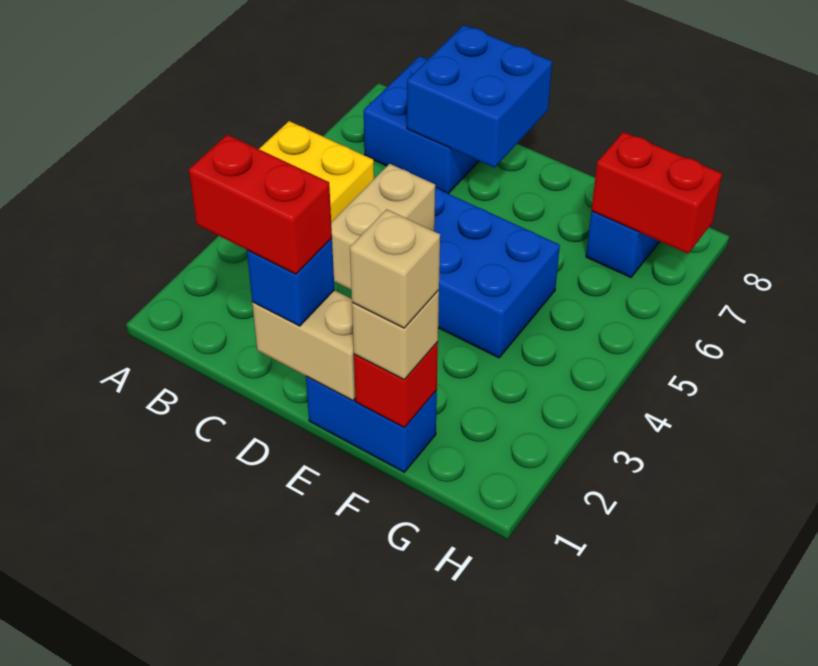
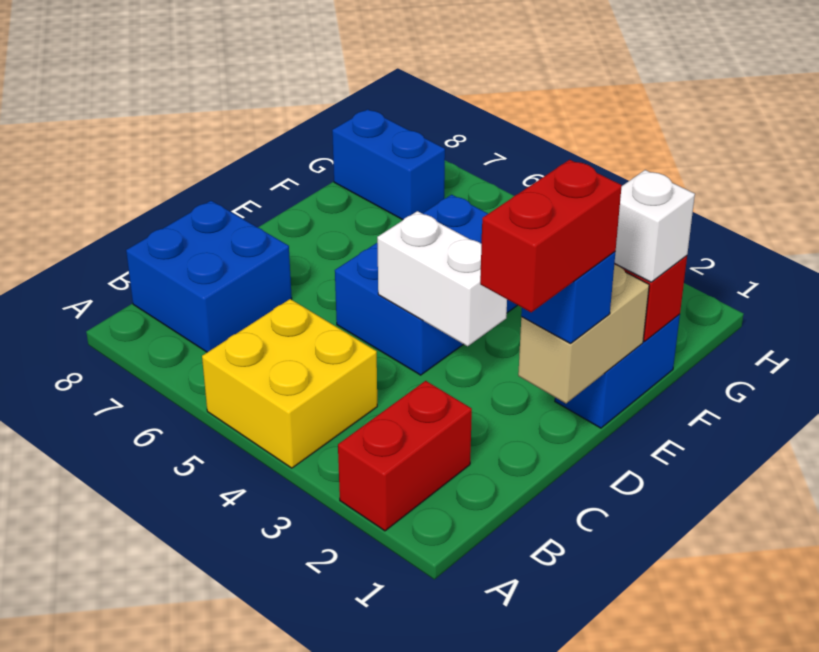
blue brick C7:D8 level 2 -> none
tan brick D3:D4 level 2 -> white brick D3:D4 level 2
tan brick F1 level 3 -> white brick F1 level 3
tan brick F1 level 4 -> none
red brick G7:H7 level 2 -> red brick A2:B2 level 1

